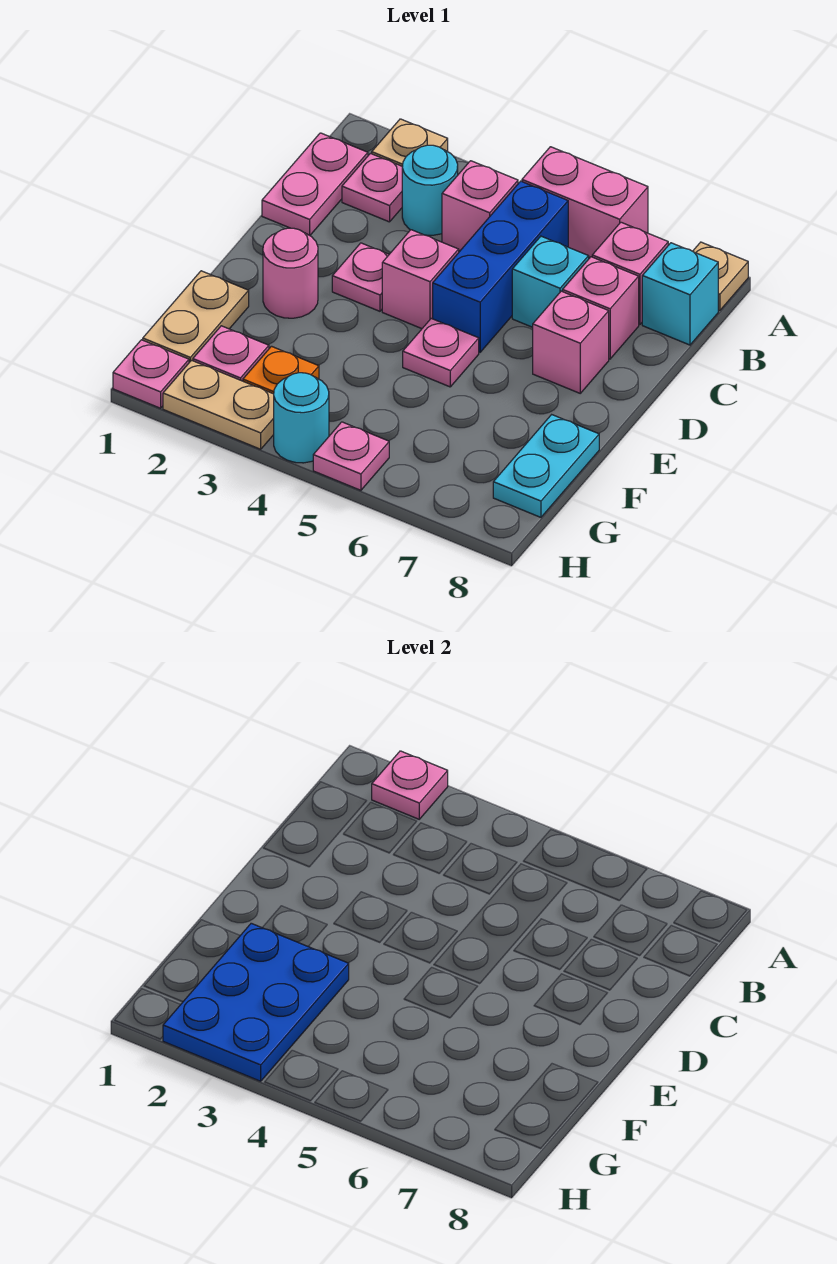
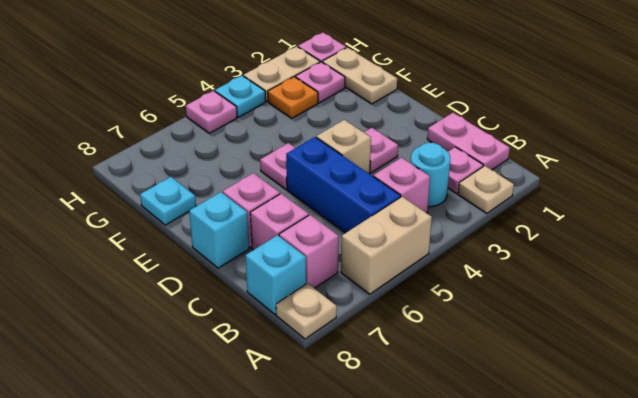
pink plate A2 level 2 -> none
pink brick A5:A6 level 1 -> tan brick A5:A6 level 1
cyan brick C6 level 1 -> cyan brick D8 level 1
pink brick D4 level 1 -> tan brick D4 level 1
pink round brick E2 level 1 -> none
blue plate F2:H3 level 2 -> none
cyan plate F8:G8 level 1 -> cyan plate F8 level 1
cyan round brick H4 level 1 -> cyan plate H4 level 1

